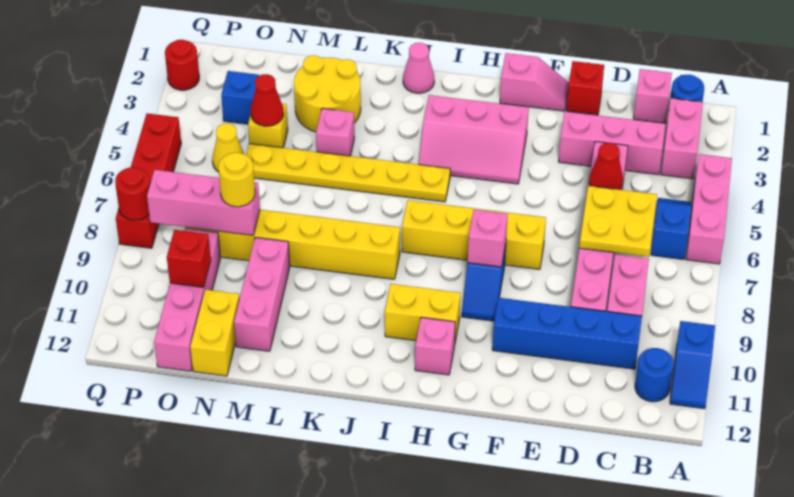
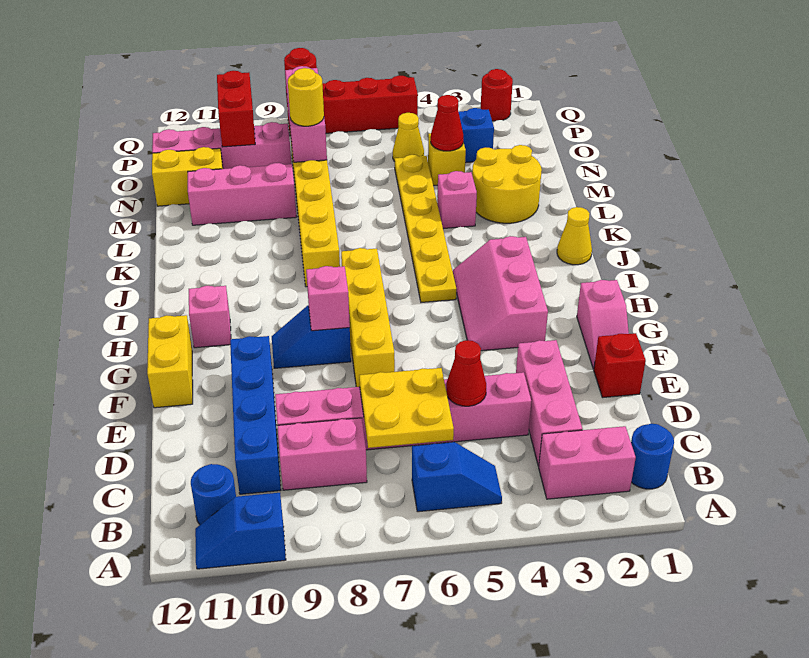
pink brick A4:A6 level 1 -> none
pink brick C1 level 1 -> none
yellow brick H10:I10 level 1 -> yellow brick F12:G12 level 1
pink cone J1 level 1 -> yellow cone J1 level 1
red brick O10 level 2 -> red brick O10:P10 level 2

